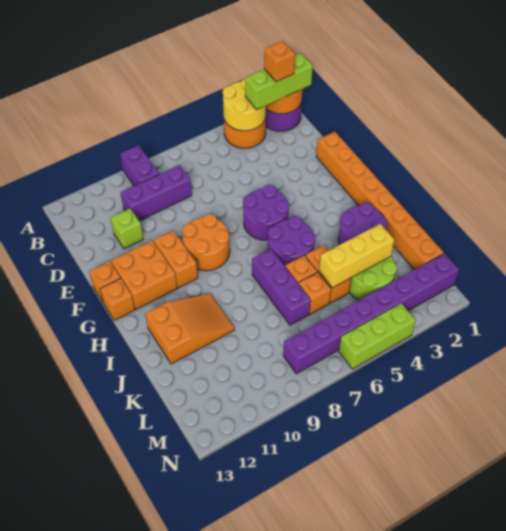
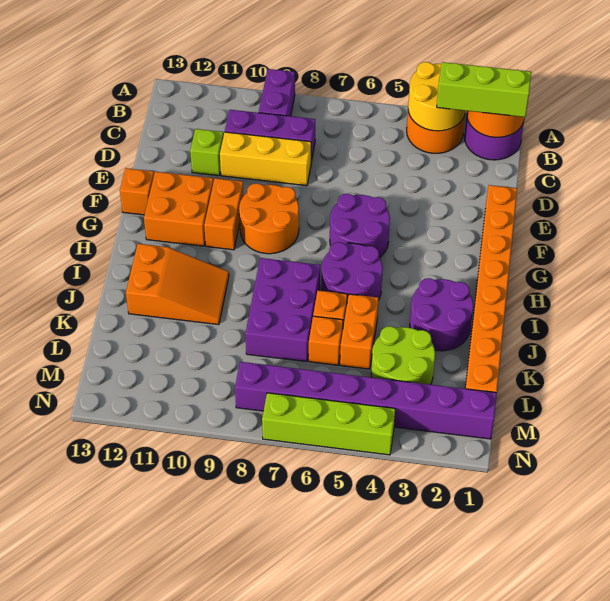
orange brick B2 level 4 -> none
orange brick G13 level 1 -> none
purple brick I7:K7 level 1 -> purple brick I7:K8 level 1
yellow brick K3:K5 level 2 -> yellow brick D8:D10 level 1
lime brick N4:N6 level 1 -> lime brick N4:N7 level 1

